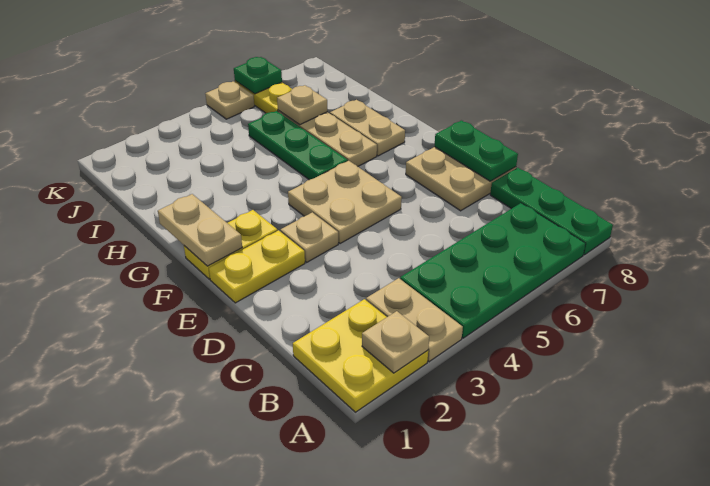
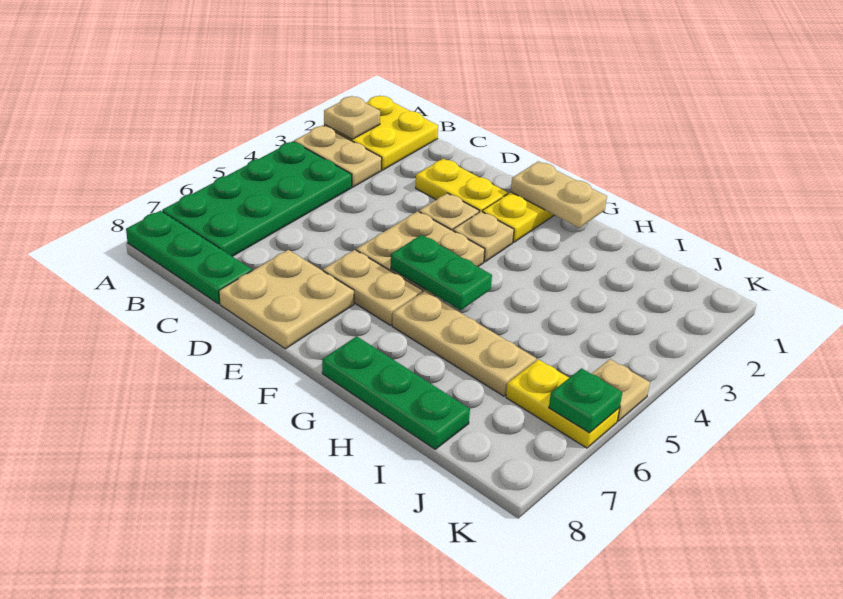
green plate D8:E8 level 2 -> green plate F5:G5 level 2
yellow plate E1:E2 level 1 -> yellow plate D2:E2 level 1
green plate G5:I5 level 1 -> green plate G8:I8 level 1
tan plate G7:H7 level 1 -> tan plate E6:F6 level 1
tan plate I6 level 2 -> tan plate F3 level 1

